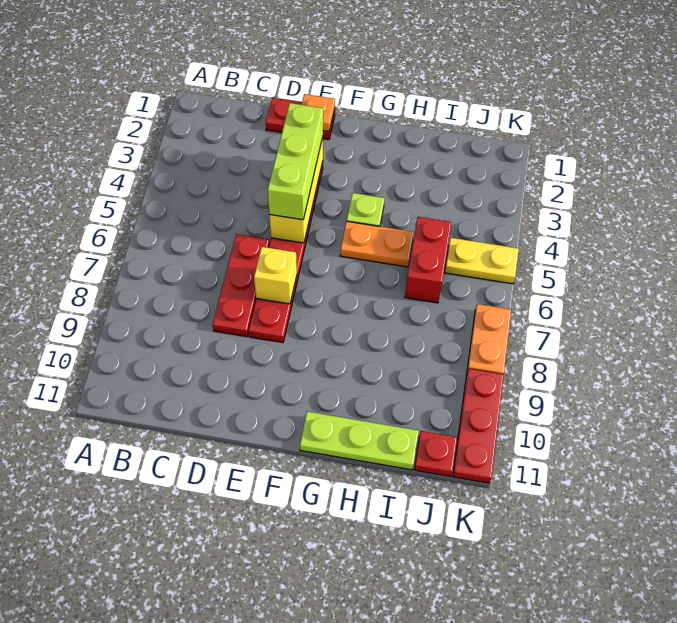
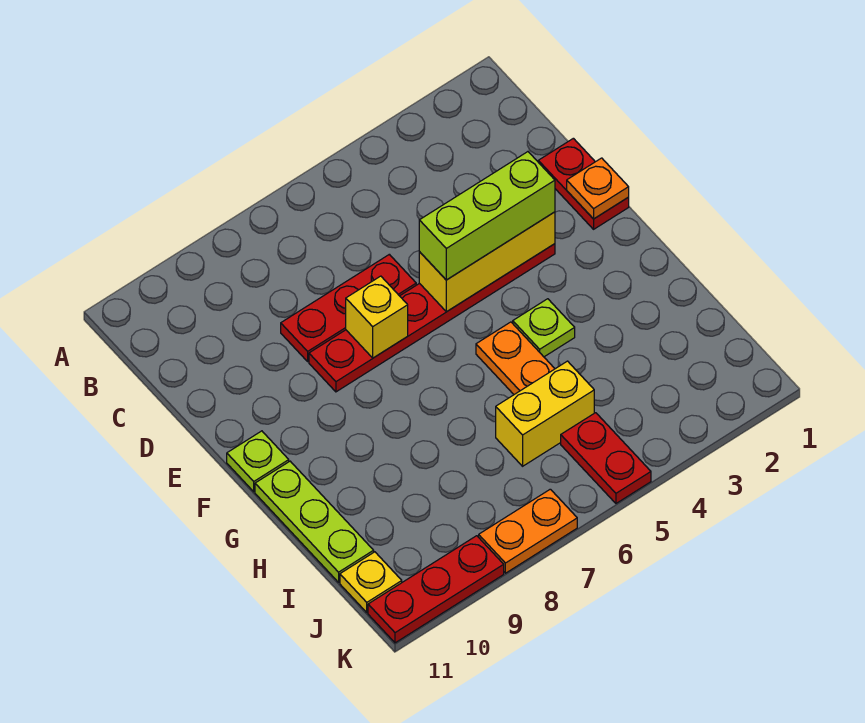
none -> lime plate F11 level 1
red brick I5:I6 level 1 -> yellow brick I5:I6 level 1
yellow plate J5:K5 level 1 -> red plate J5:K5 level 1
red plate J11 level 1 -> yellow plate J11 level 1

